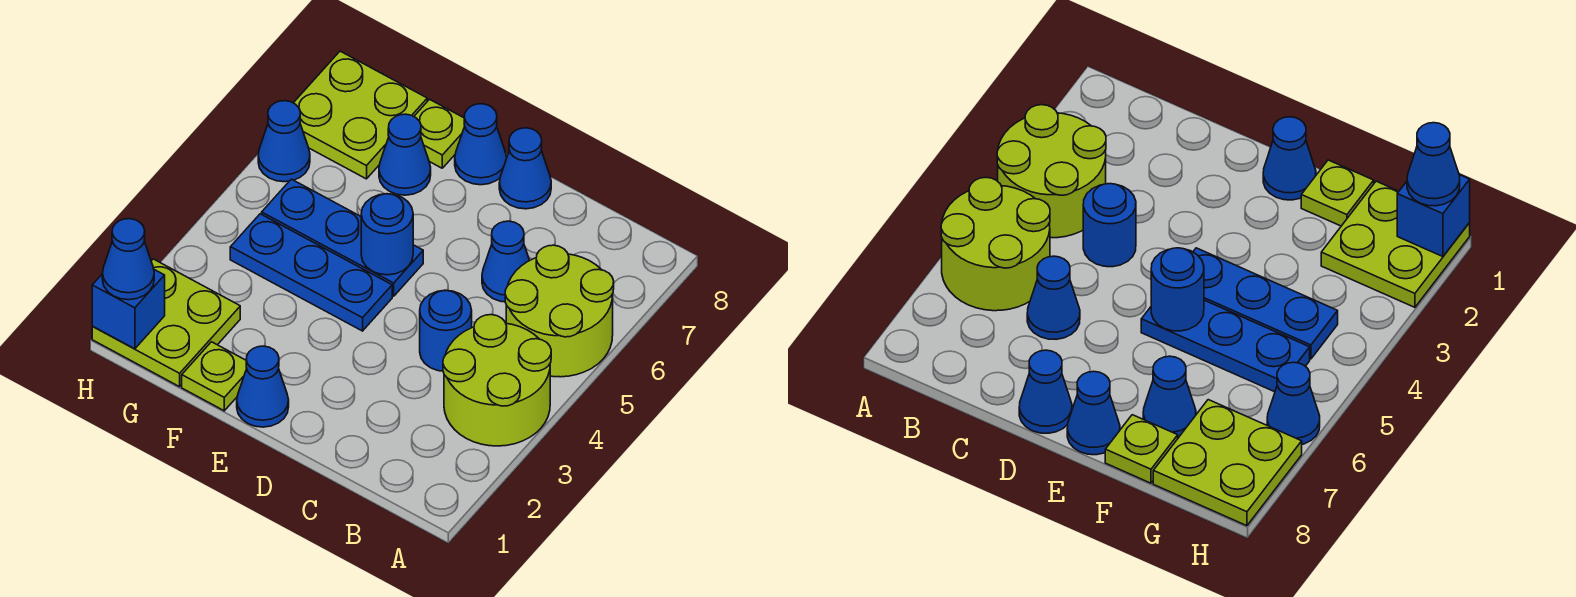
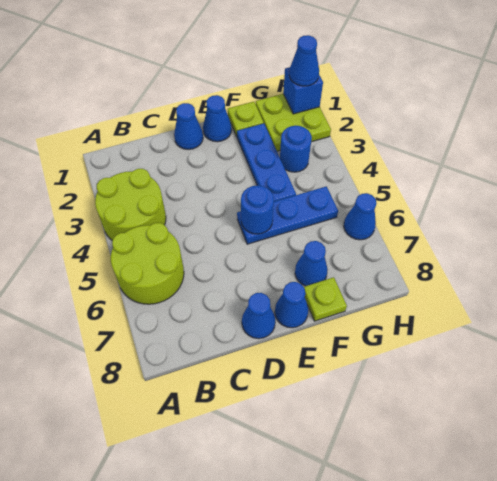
blue round brick C4 level 1 -> blue round brick G3 level 1
blue cone C6 level 1 -> blue cone D1 level 1
blue plate E4:G4 level 1 -> blue plate F2:F4 level 1
lime plate G7:H8 level 1 -> none

